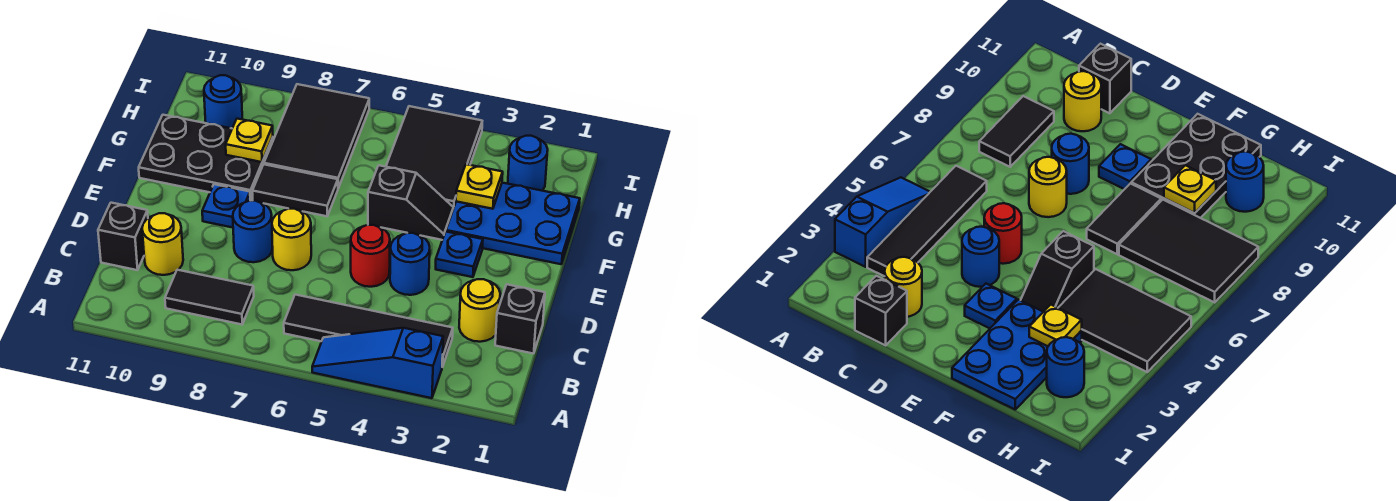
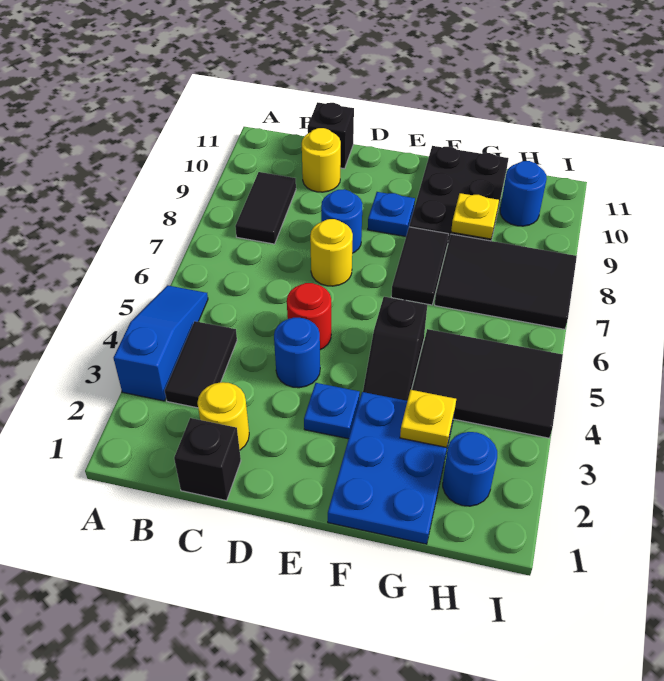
black tile B3:B6 level 1 -> black tile B3:B4 level 1

